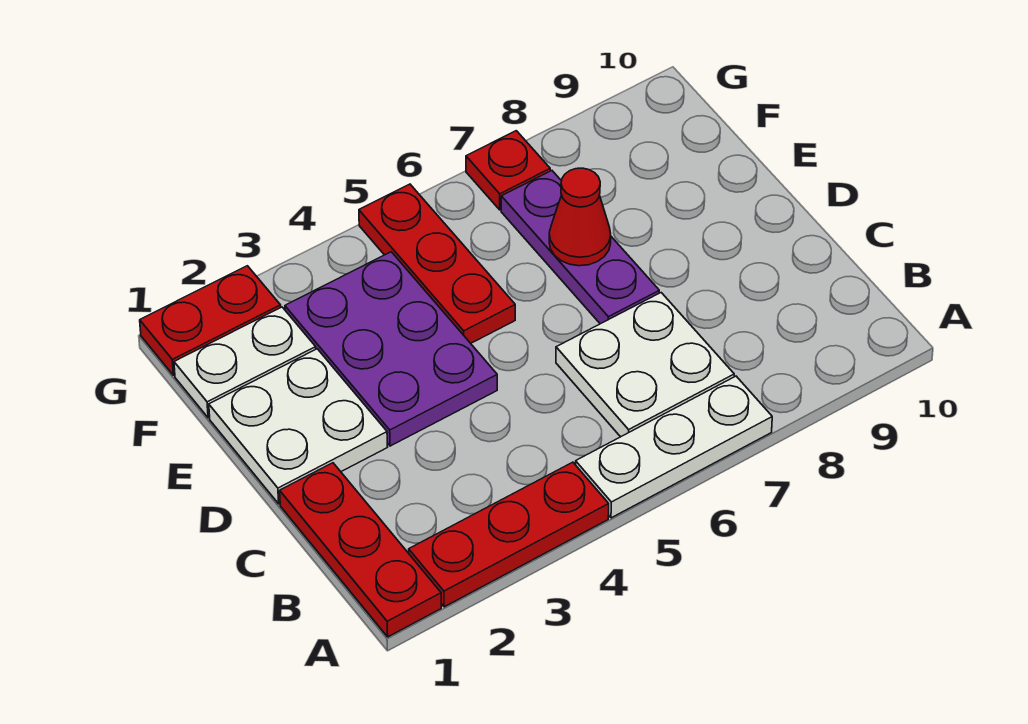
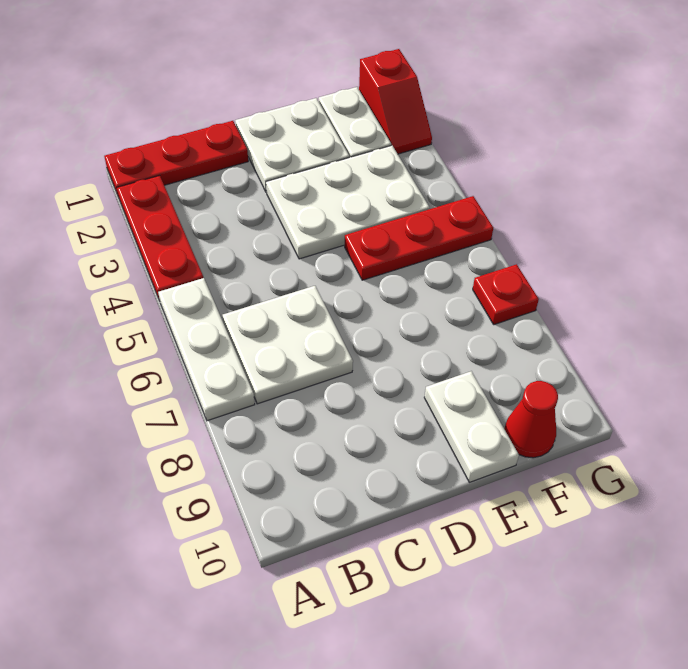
purple plate D3:F4 level 1 -> white plate D3:F4 level 1
purple plate D7:F7 level 1 -> none
red cone E7 level 2 -> red cone F10 level 1
none -> white plate E9:E10 level 1
red plate G1:G2 level 1 -> red slope G1:G2 level 1 top 1

